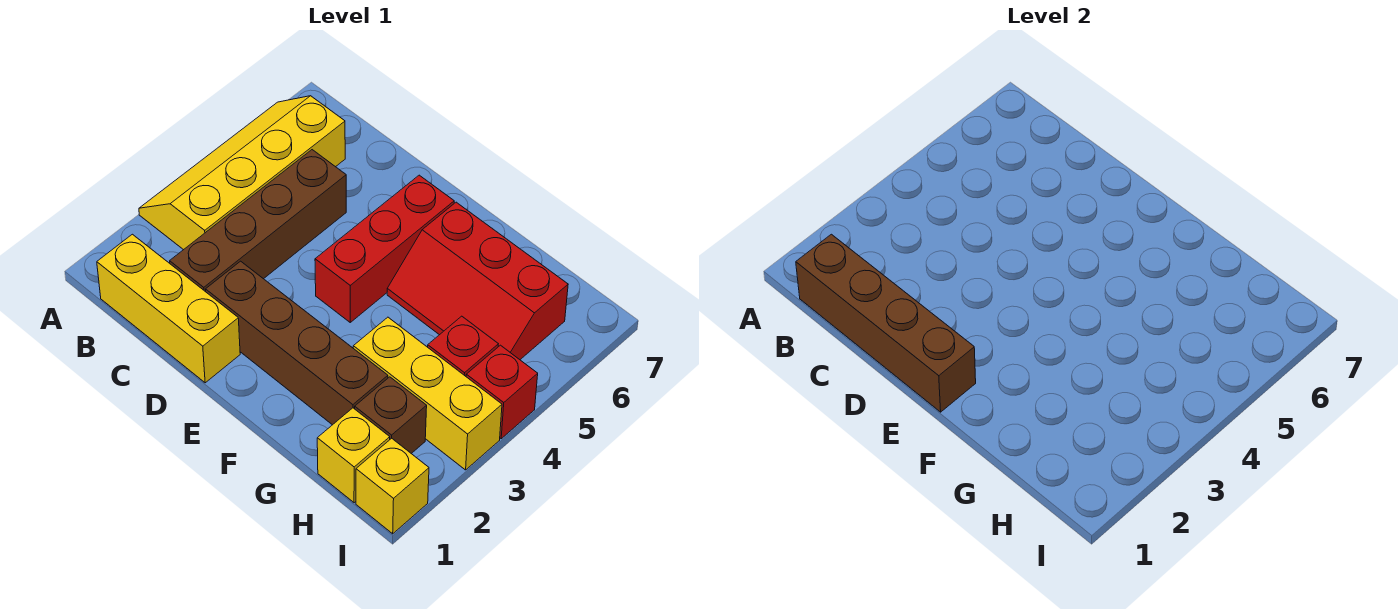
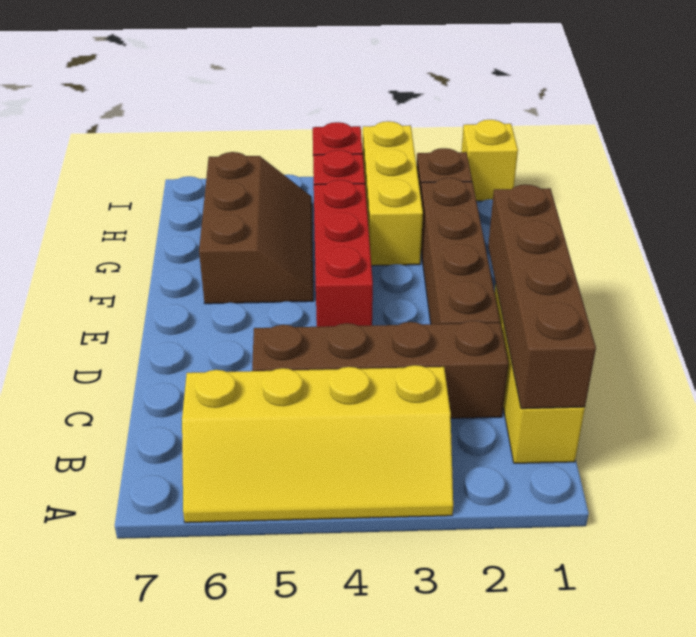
red brick E4:E6 level 1 -> red brick E4:G4 level 1
red slope F5:H6 level 1 top 6 -> brown slope F5:H6 level 1 top 6
yellow brick H1 level 1 -> none

